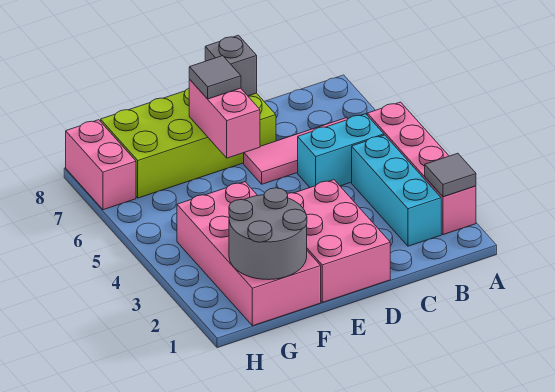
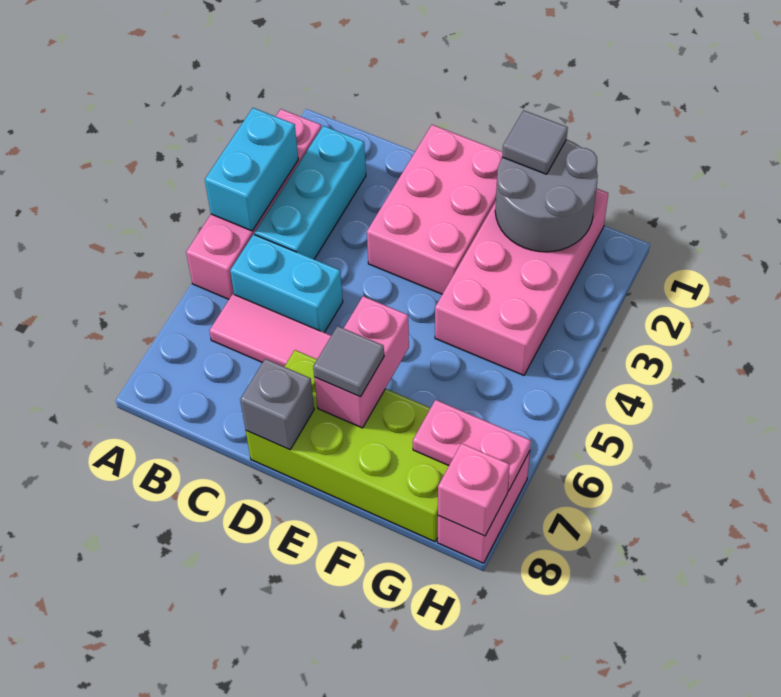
grey tile A2 level 2 -> grey tile F1 level 3
none -> cyan brick A3:A4 level 2
none -> pink plate G7:H7 level 2
none -> pink brick H8 level 2

